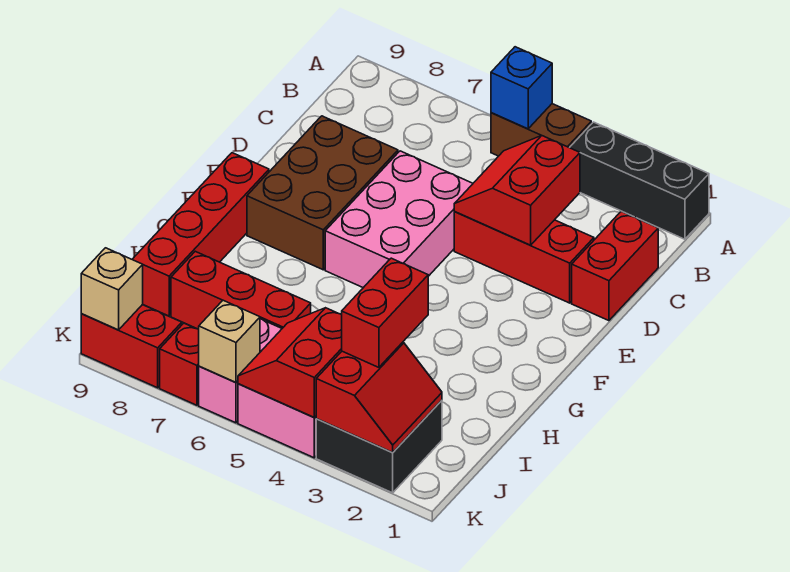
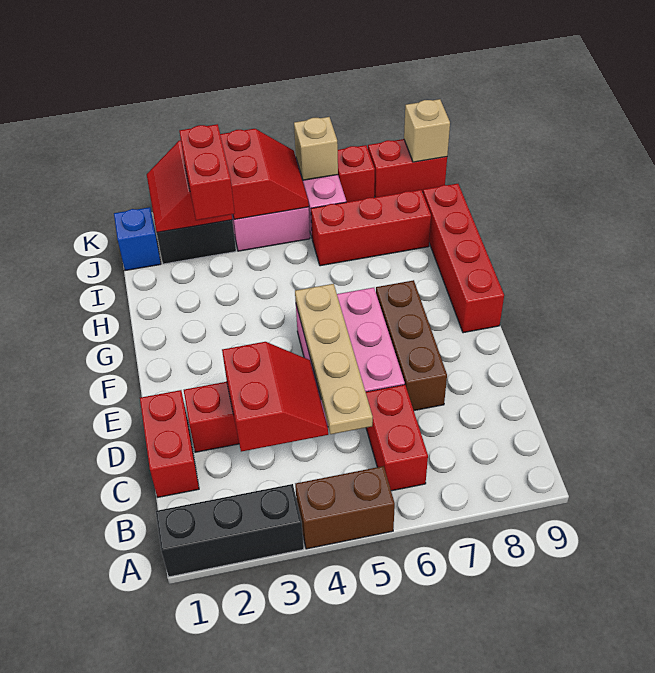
blue brick A5 level 2 -> blue brick J1 level 1
none -> red brick B6:C6 level 1
none -> tan plate C5:F5 level 2
brown brick D7:F8 level 1 -> brown brick D7:F7 level 1

